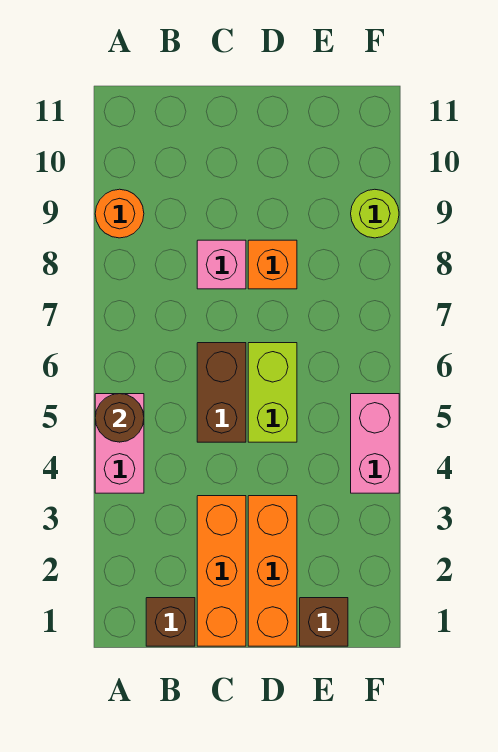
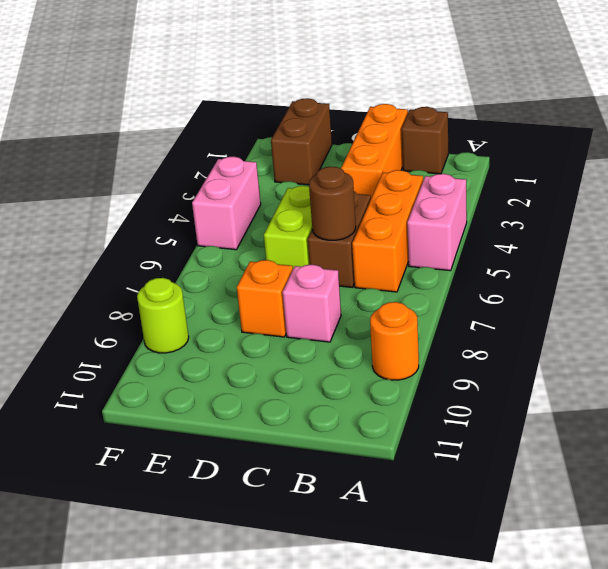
brown round brick A5 level 2 -> brown round brick C6 level 2
orange brick D1:D3 level 1 -> orange brick B4:B6 level 1
brown brick E1 level 1 -> brown brick E1:E2 level 1

